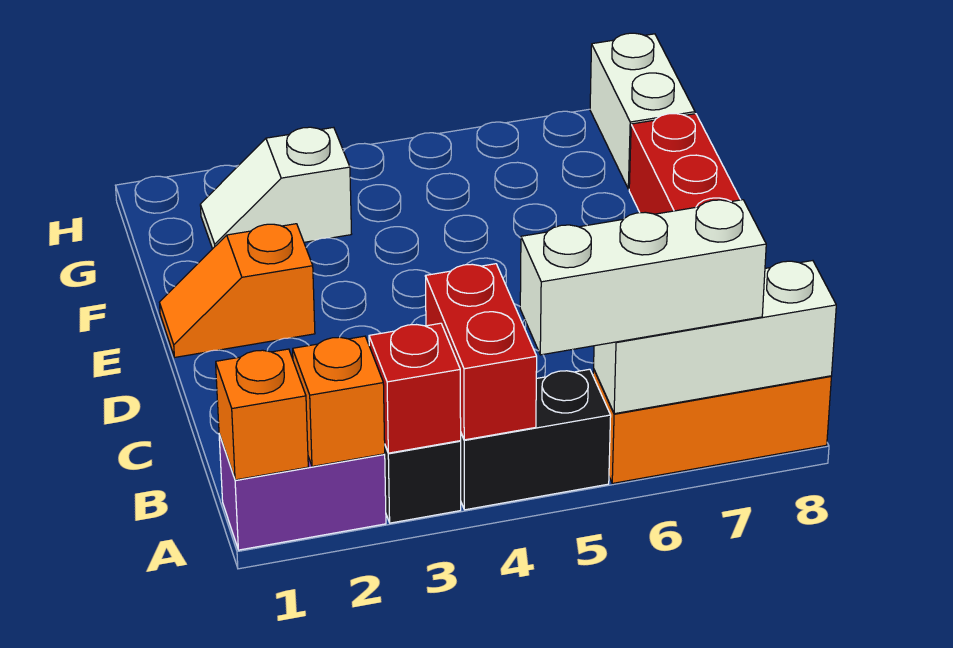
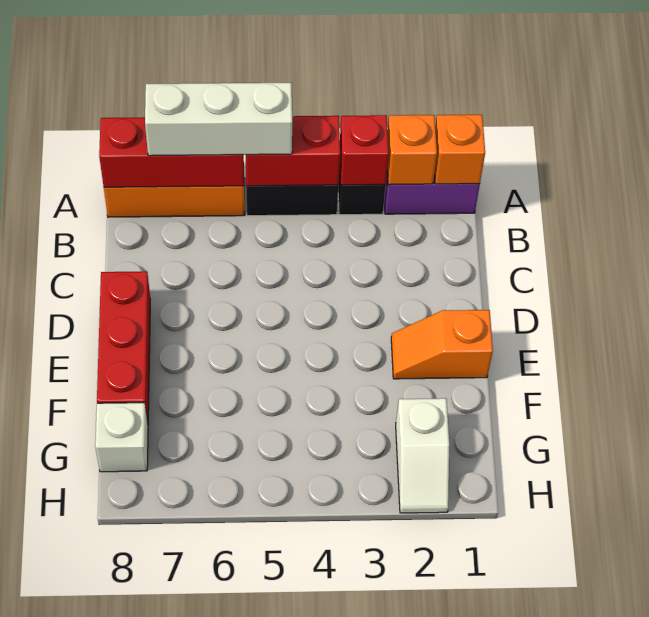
red brick A4:B4 level 2 -> red brick A4:A5 level 2
white brick A6:A8 level 2 -> red brick A6:A8 level 2
orange slope E1:E2 level 1 top 2 -> orange slope E1:E2 level 1 top 1
white slope G2:G3 level 1 top 3 -> white slope G2:H2 level 1 top G
white brick G8:H8 level 1 -> white brick G8 level 1

